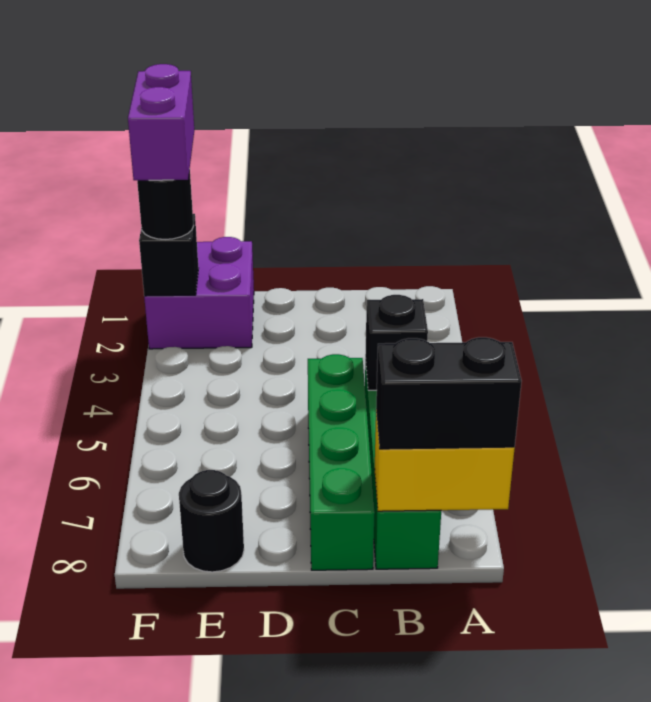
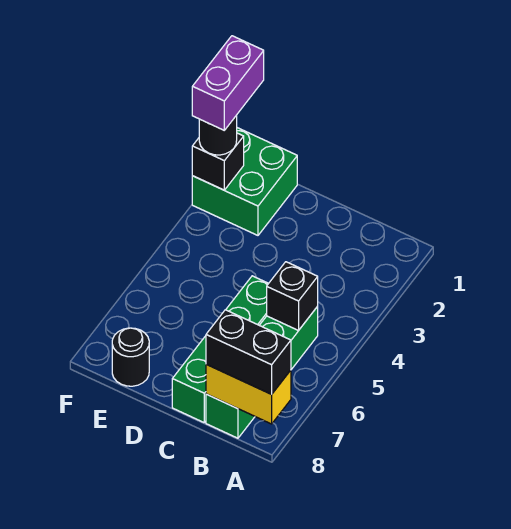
purple brick E1:F2 level 1 -> green brick E1:F2 level 1

